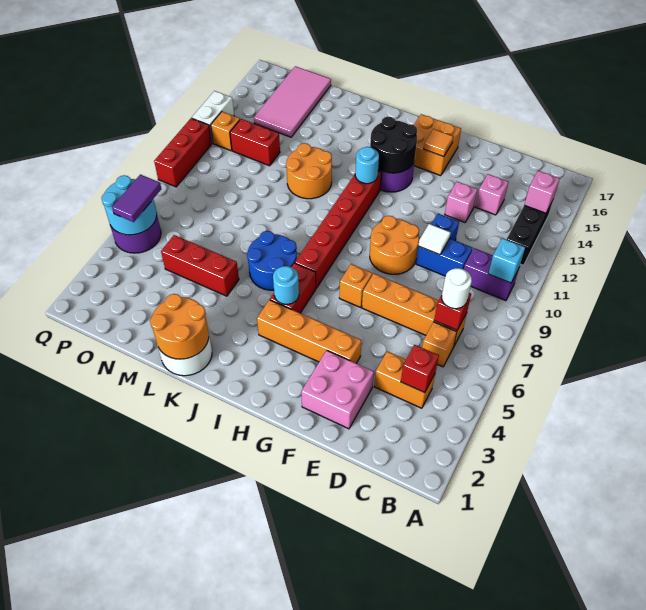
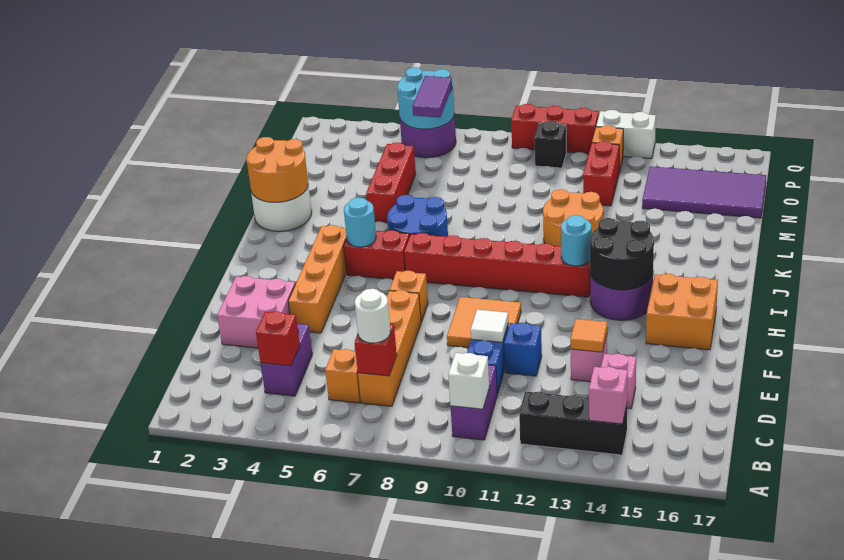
cyan brick B10 level 2 -> white brick B10 level 2
orange brick C4:D4 level 1 -> purple brick C4:D4 level 1
orange round brick F9:G10 level 1 -> orange tile F9:G10 level 1
orange tile G15 level 2 -> orange tile E13 level 2
pink tile N14:O17 level 1 -> purple tile N14:O17 level 1
purple tile P5:P6 level 3 -> purple tile O6:P6 level 3
none -> black brick P10 level 1

